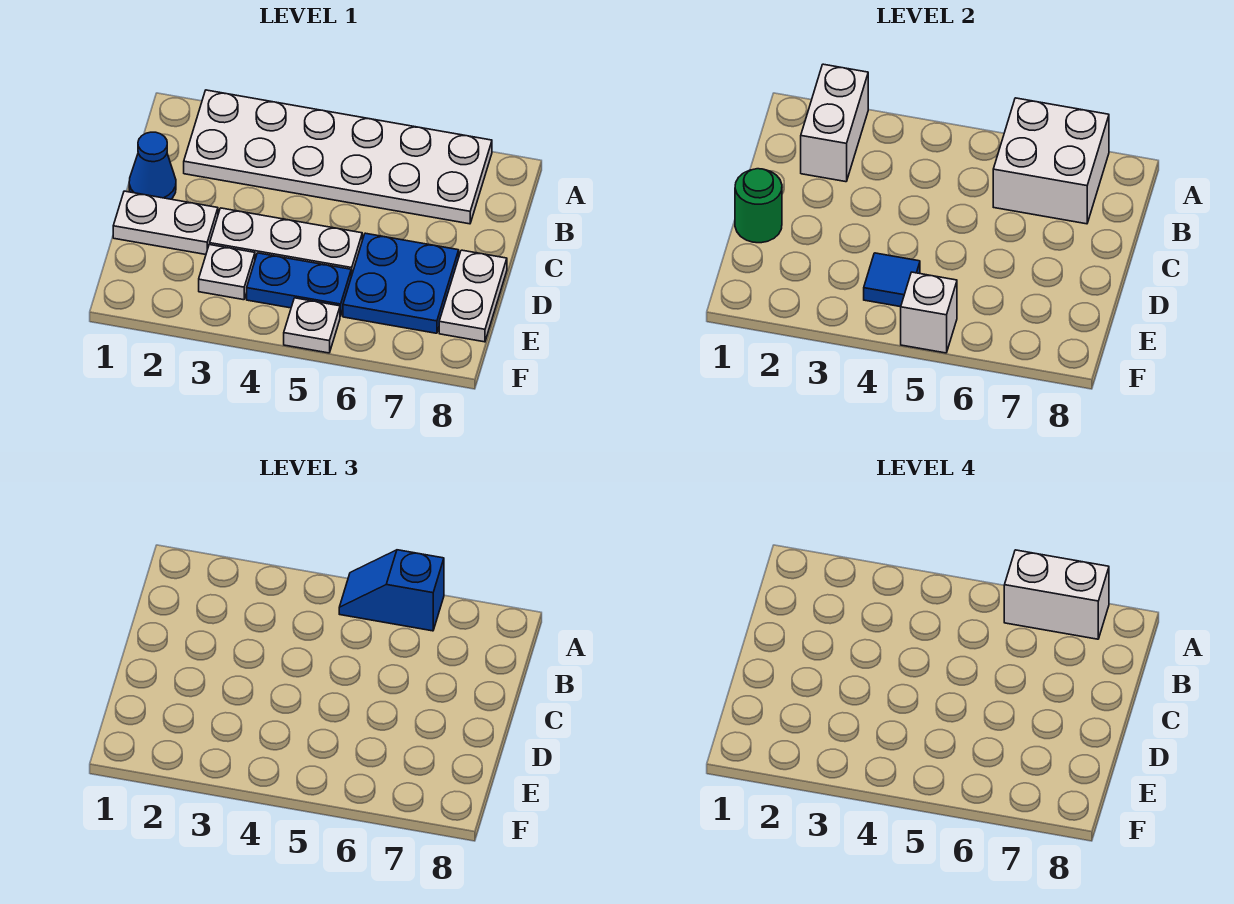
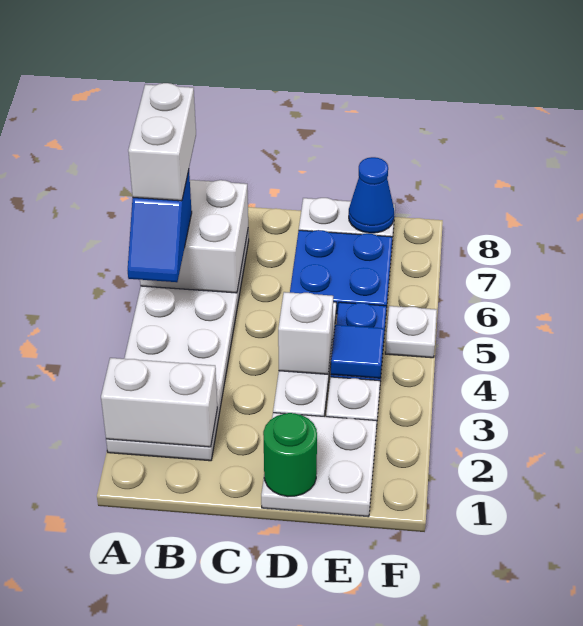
blue cone C1 level 1 -> blue cone E8 level 2
white plate D1:D2 level 1 -> white plate D1:E2 level 1
white brick F5 level 2 -> white brick D4 level 2

